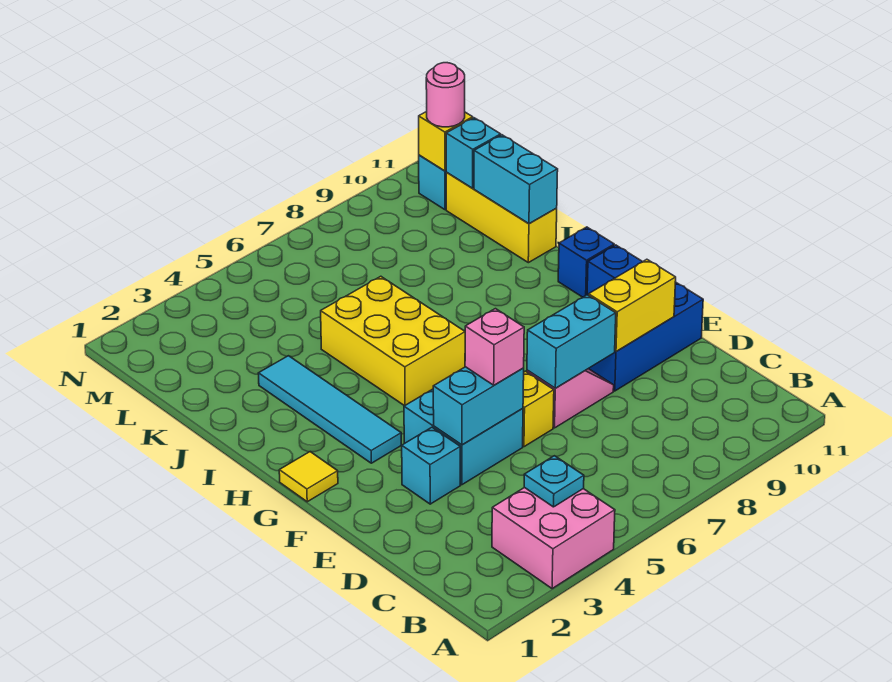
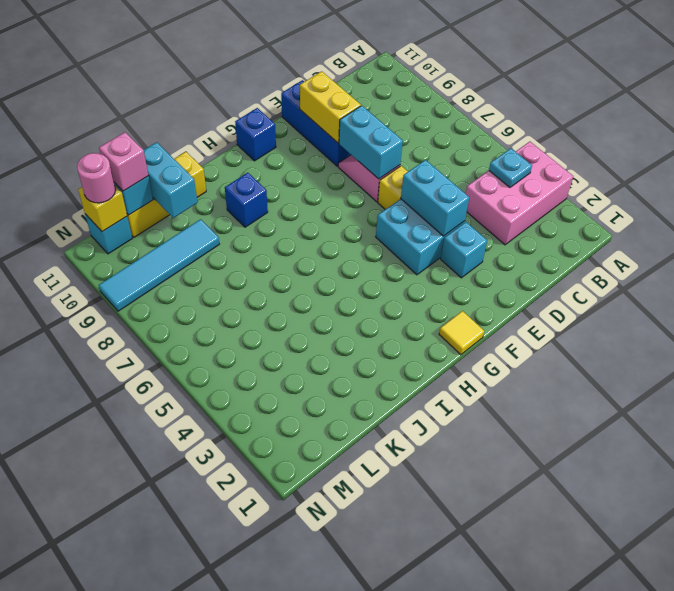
pink brick A3:B4 level 1 -> pink brick A3:C4 level 1
pink brick E5 level 3 -> pink brick L11 level 3
cyan tile G3:J3 level 1 -> cyan tile K9:N9 level 1
yellow brick H5:J6 level 1 -> none
blue brick H11 level 1 -> blue brick I9 level 1
cyan brick J11:K11 level 2 -> cyan brick K10:K11 level 2

